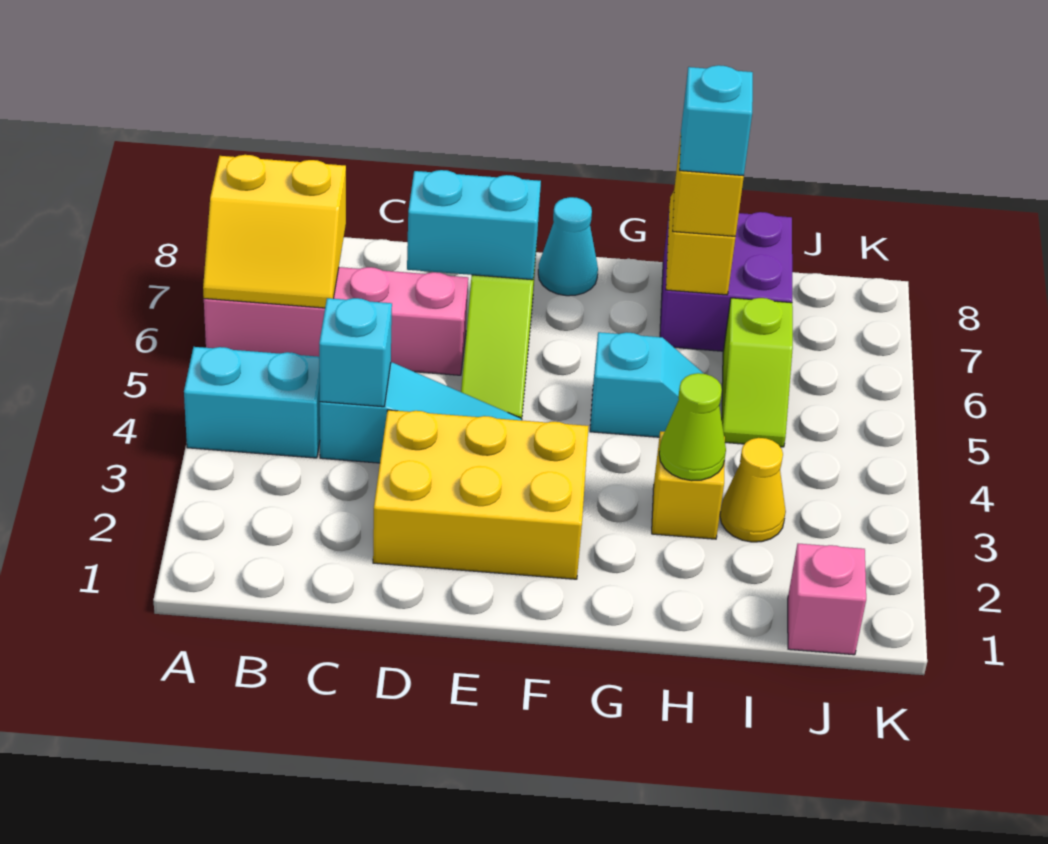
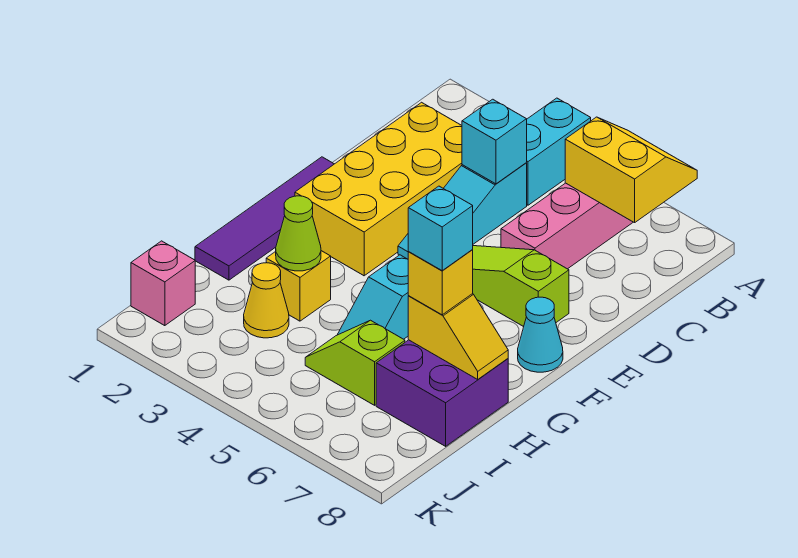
yellow slope A6:B7 level 2 top 7 -> yellow slope A6:B7 level 2 top B
yellow brick D2:F3 level 1 -> yellow brick C2:F3 level 1
cyan brick D7:E7 level 2 -> none
none -> purple tile E1:H1 level 1

